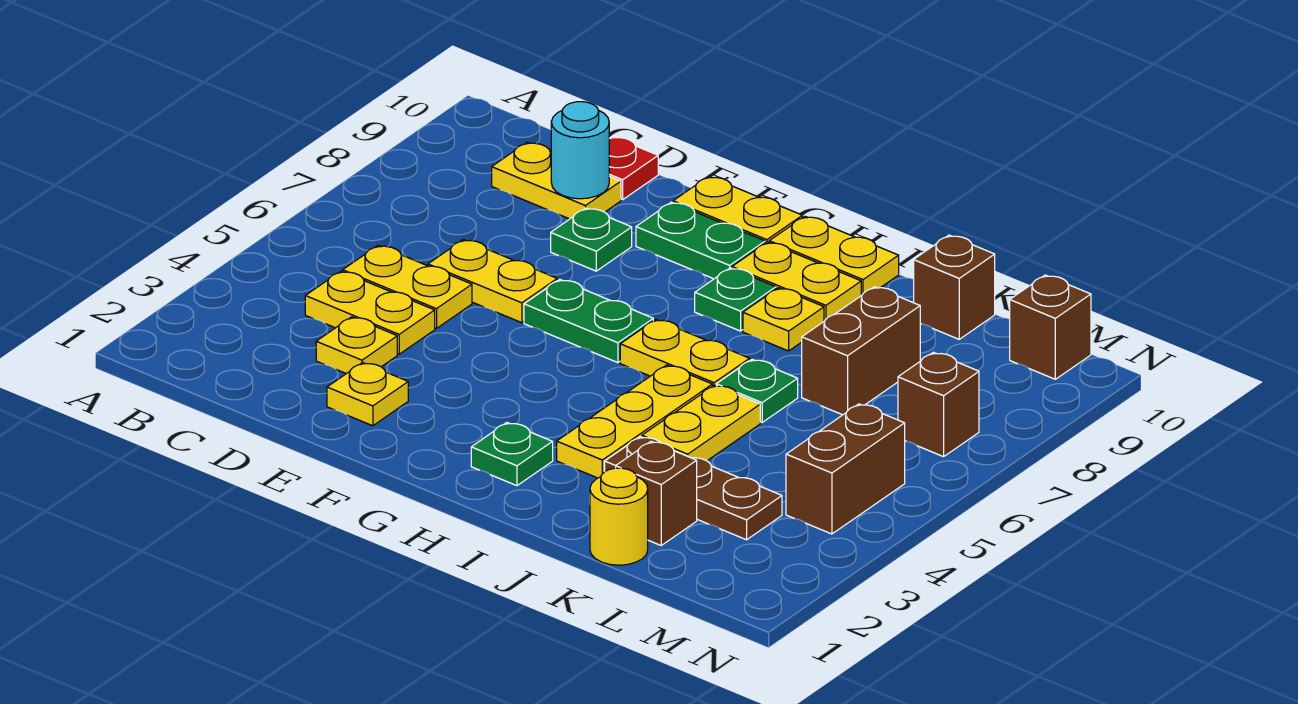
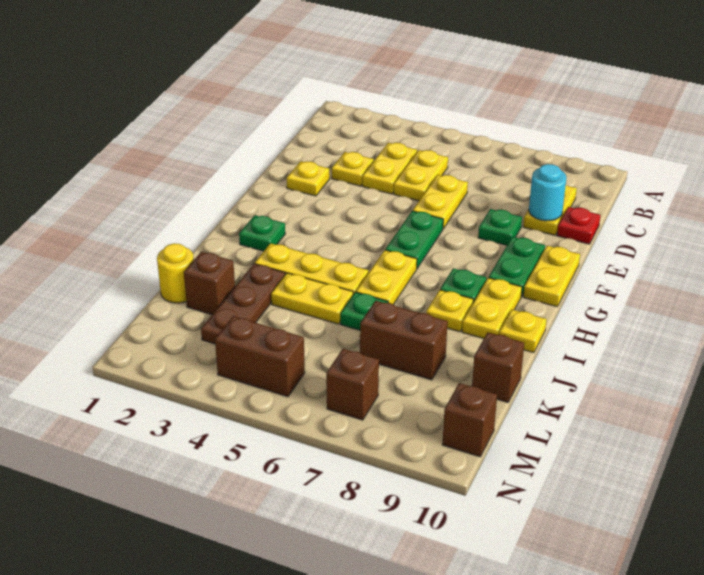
yellow plate H10:I10 level 1 -> yellow plate I10 level 1

